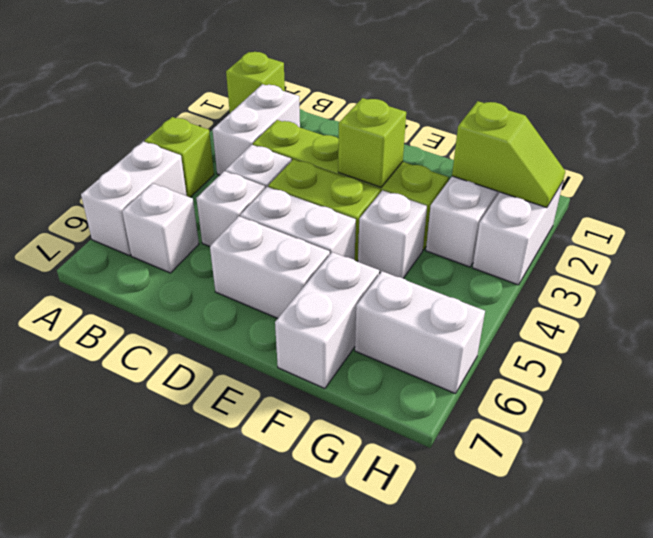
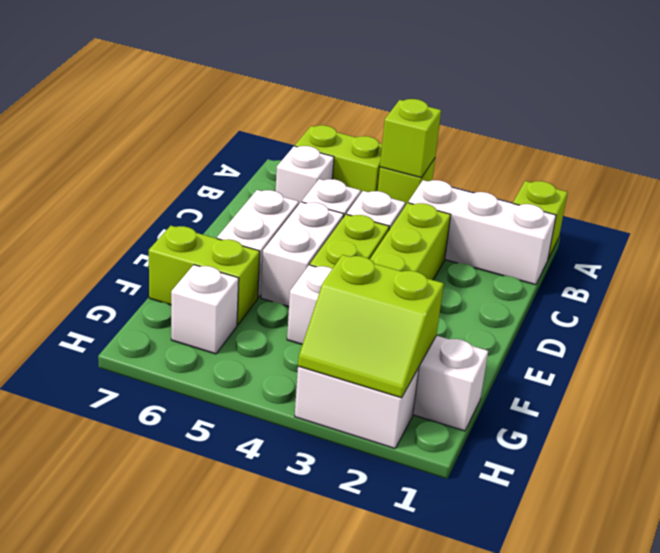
white brick A5:A6 level 1 -> lime brick A5:A6 level 1
white brick B2:B3 level 1 -> white brick B1:B3 level 1
lime brick E3 level 2 -> lime brick A4 level 2
white brick F6:F7 level 1 -> lime brick F6:F7 level 1
lime slope G2:H2 level 2 top G -> lime slope G2:H3 level 2 top G
white brick G6:H6 level 1 -> white brick G6 level 1

